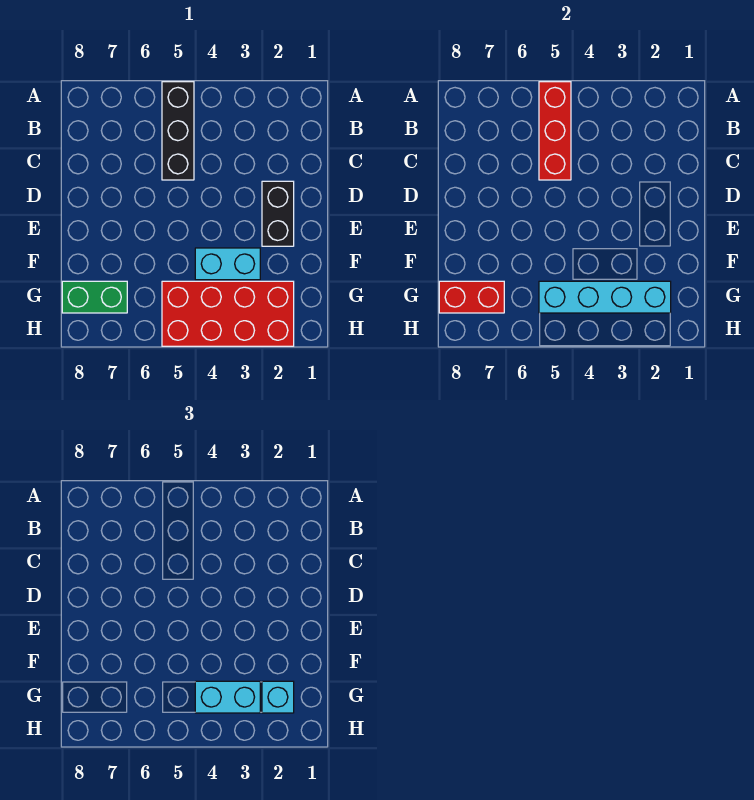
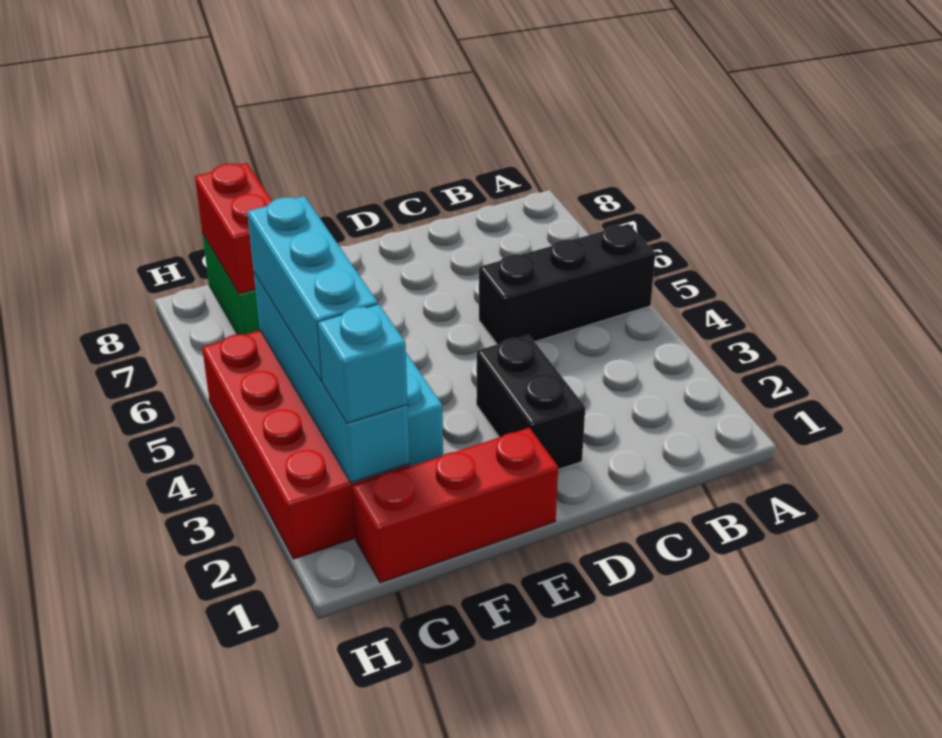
red brick A5:C5 level 2 -> red brick E1:G1 level 1
black brick D2:E2 level 1 -> black brick D2:D3 level 1
cyan brick G3:G4 level 3 -> cyan brick G3:G5 level 3

